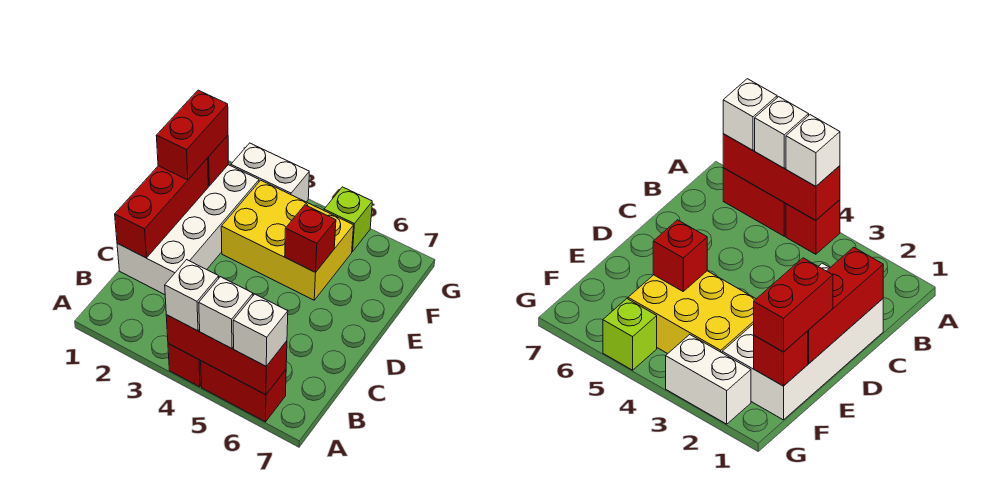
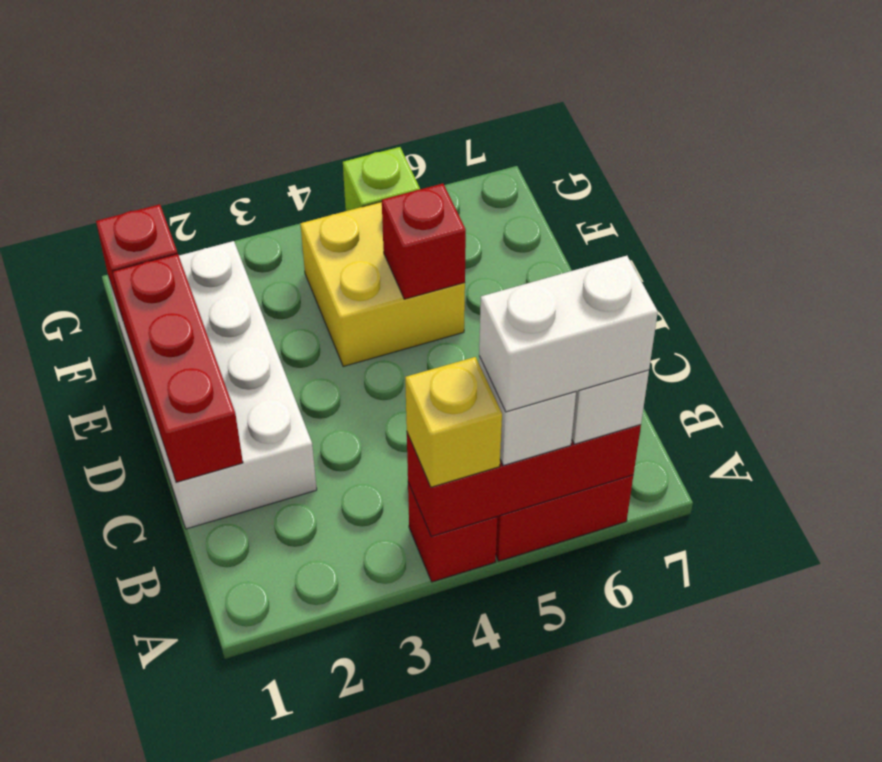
white brick A4 level 3 -> yellow brick A4 level 3
red brick E1:F1 level 3 -> none
yellow brick E3:F5 level 1 -> yellow brick E4:F5 level 1
white brick G2:G3 level 1 -> white brick A5:A6 level 4

